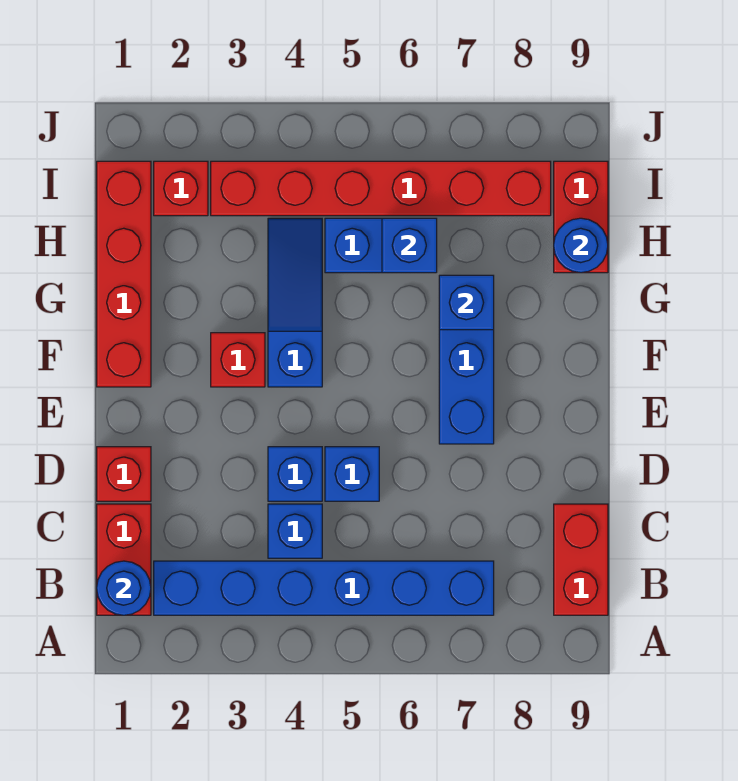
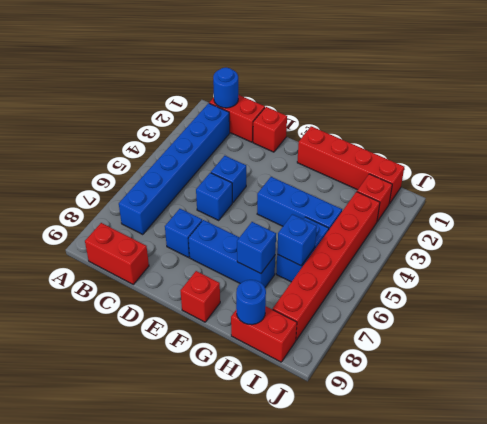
blue brick C4 level 1 -> blue brick D7 level 1
red brick F3 level 1 -> red brick F9 level 1
blue slope F4:H4 level 1 top F -> blue brick F4:H4 level 1

